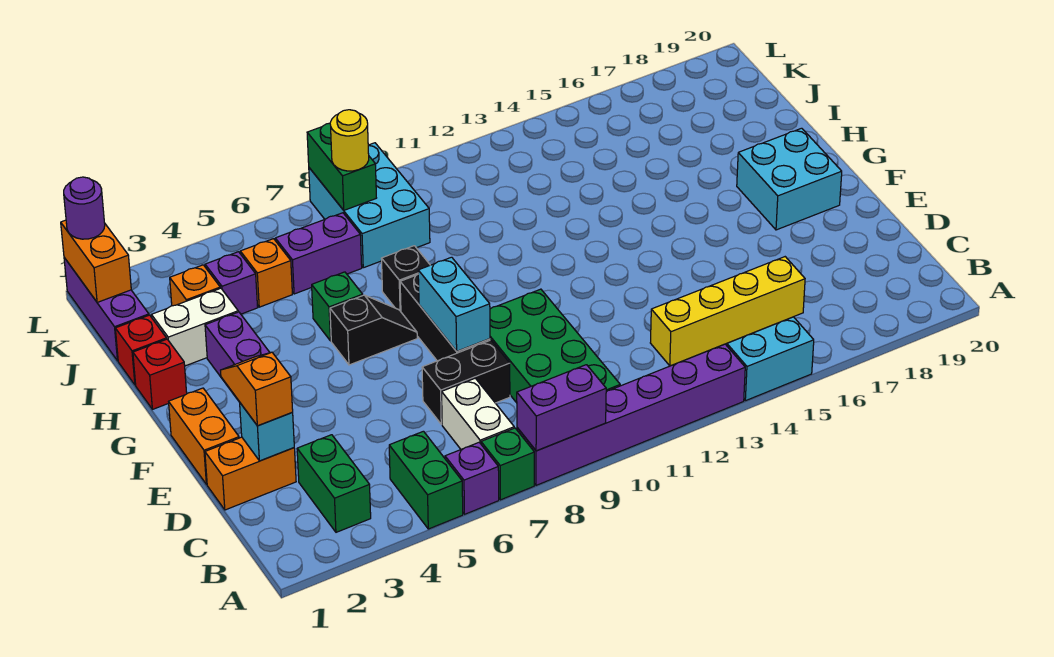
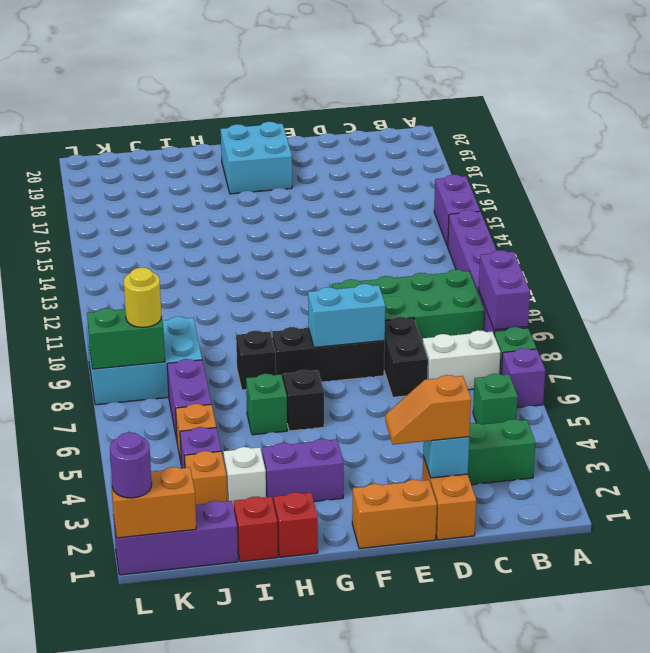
green brick A5:B5 level 1 -> green brick B5 level 1
cyan brick A14:A15 level 1 -> purple brick A14:A15 level 1
yellow brick C13:C16 level 1 -> none
white brick I2:I3 level 1 -> white brick I3 level 1

